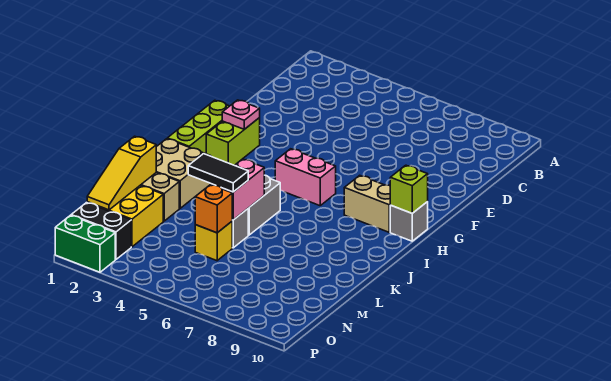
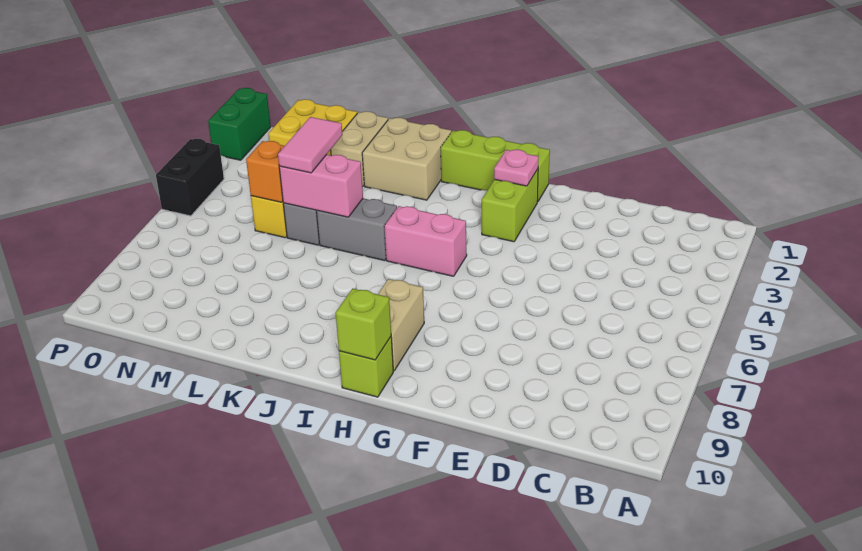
lime brick G2:H2 level 1 -> lime brick G2:G3 level 1
pink brick H5:H6 level 1 -> pink brick H5:I5 level 1
grey brick H10 level 1 -> lime brick H10 level 1
yellow slope L1:N1 level 2 top L -> none
black tile L4:L5 level 3 -> pink tile L4:L5 level 3
black brick O1:O2 level 1 -> black brick P4:P5 level 1

